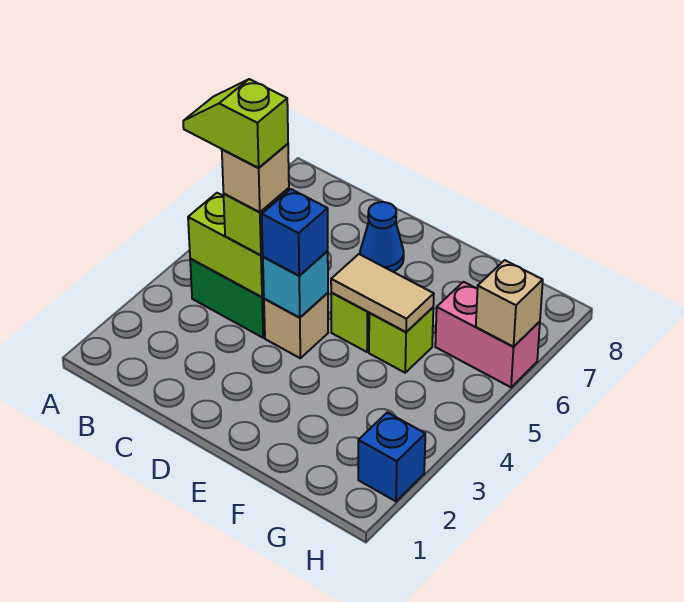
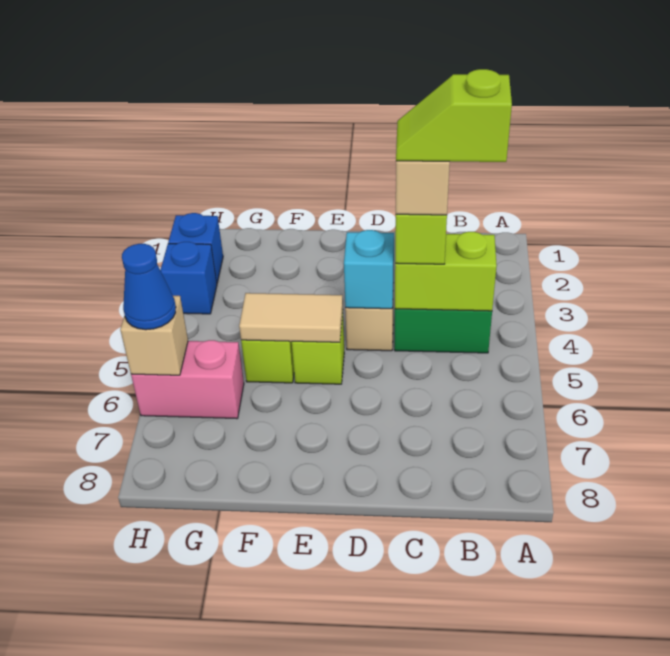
lime slope B4:C4 level 5 top C -> lime slope B4:C4 level 5 top B
blue brick D4 level 3 -> blue brick H3 level 1
blue cone D7 level 1 -> blue cone H6 level 3

